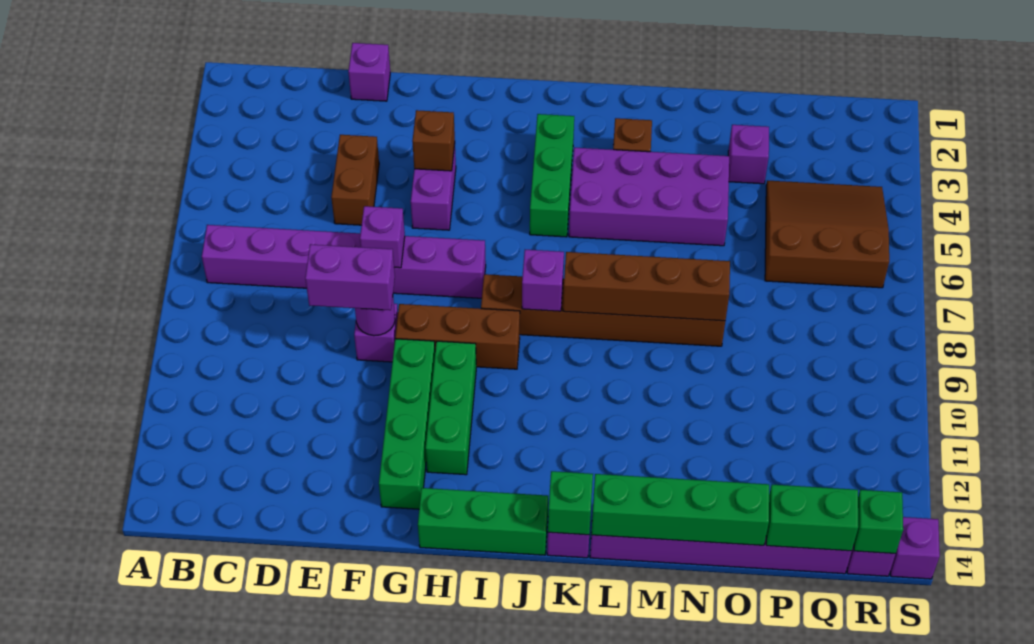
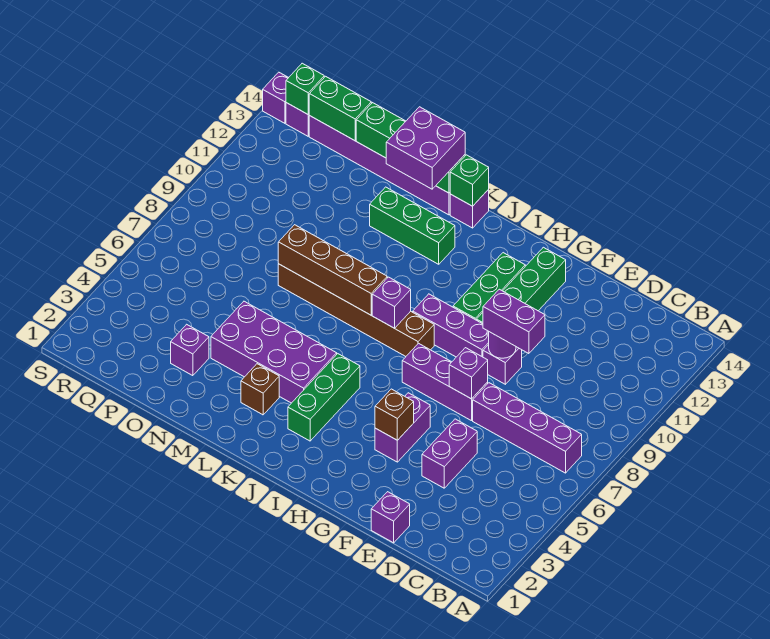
brown brick E4:E5 level 1 -> purple brick E4:E5 level 1
brown brick G9:I9 level 1 -> purple brick G9:I9 level 1
green brick H14:J14 level 1 -> green brick K12:M12 level 1
none -> purple brick L13:M14 level 3
brown slope P4:R6 level 1 top 6 -> none

